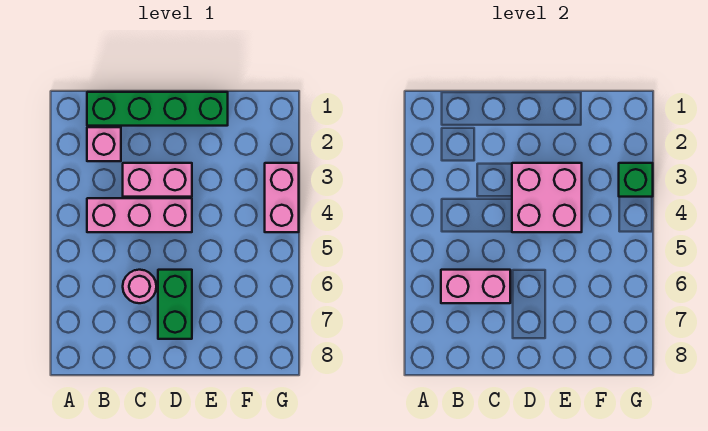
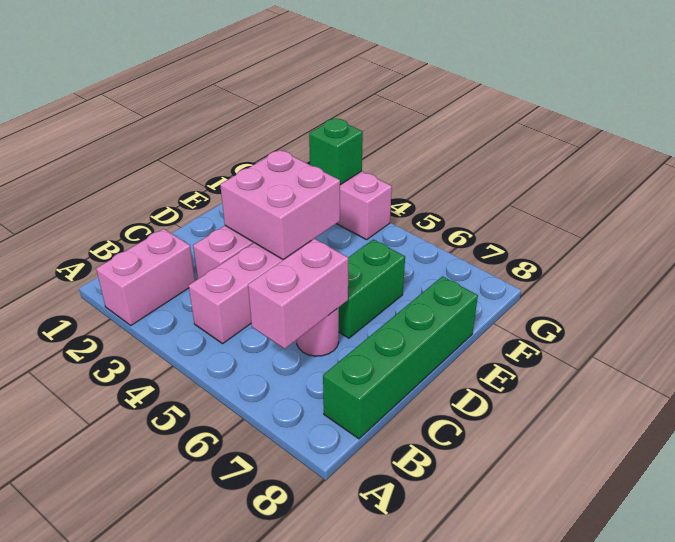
green brick B1:E1 level 1 -> green brick B8:E8 level 1
pink brick B2 level 1 -> pink brick A2:B2 level 1
green brick D6:D7 level 1 -> green brick D6:E6 level 1

